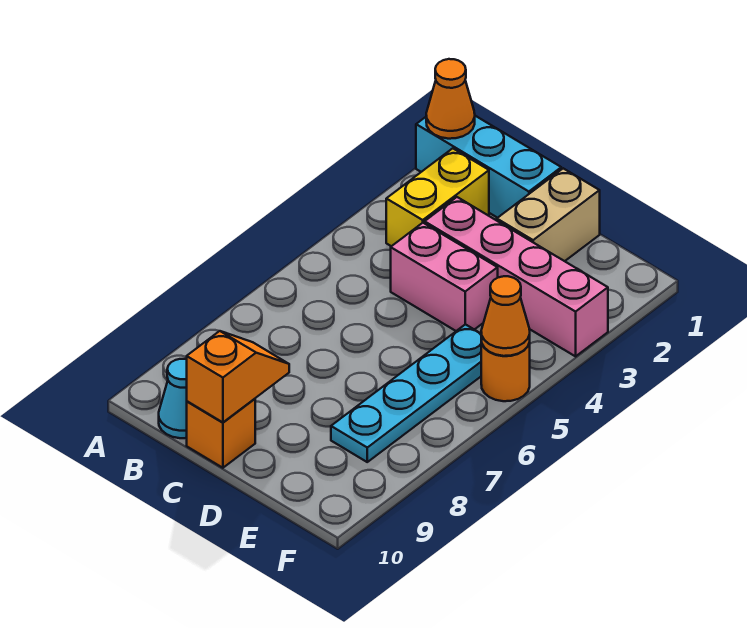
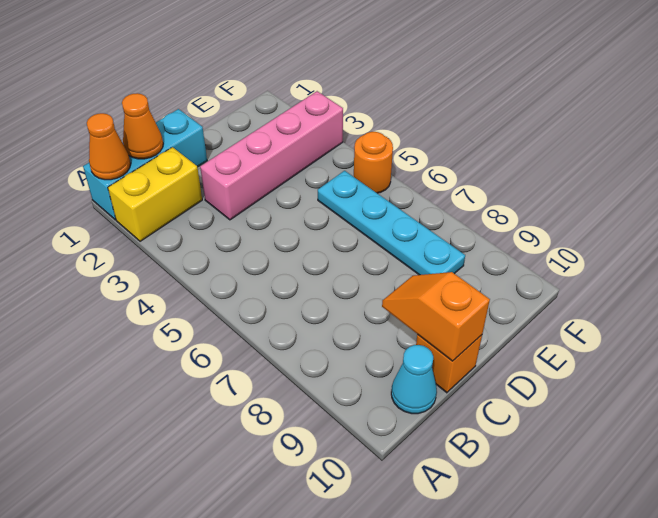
yellow brick B2:B3 level 1 -> yellow brick A2:B2 level 1
pink brick C4:D4 level 1 -> none
tan brick D1:D2 level 1 -> none
orange cone F5 level 2 -> orange cone B1 level 2

